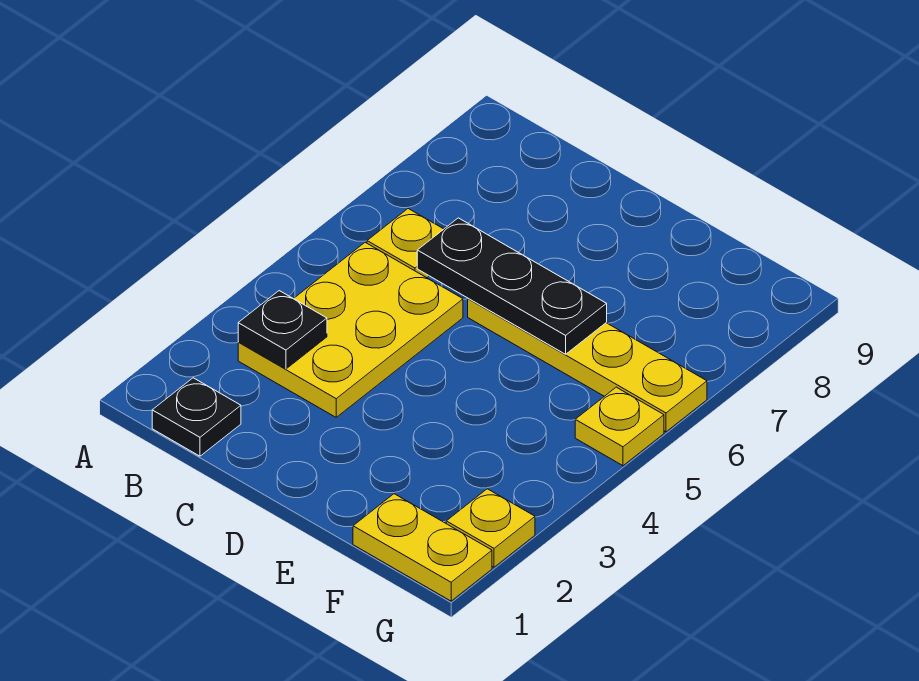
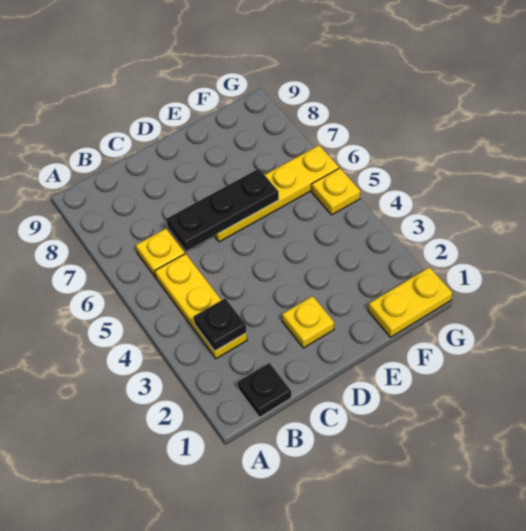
yellow plate B3:C5 level 1 -> yellow plate B3:B5 level 1
yellow plate G2 level 1 -> yellow plate D2 level 1

